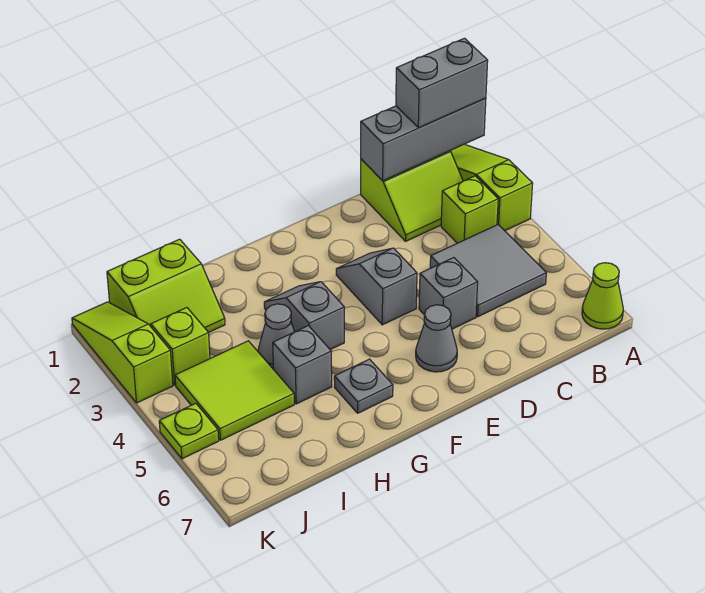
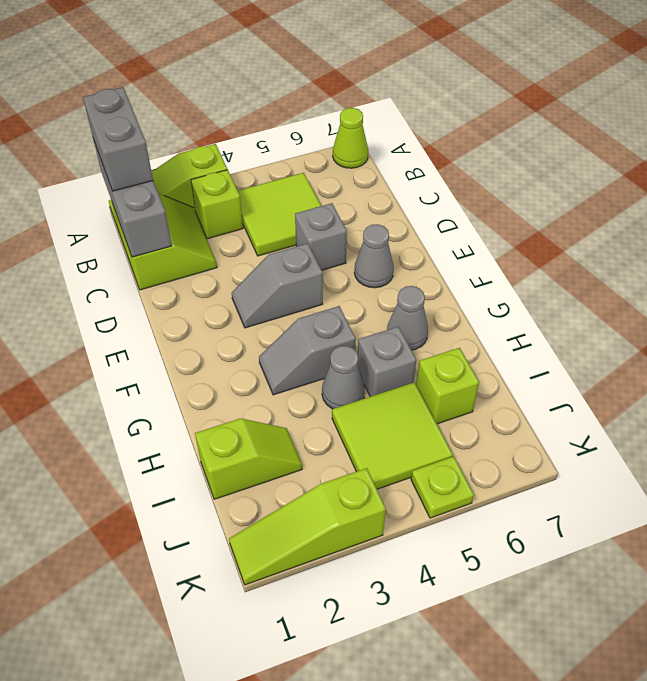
grey tile B4:C5 level 1 -> lime tile B4:C5 level 1
grey plate G6 level 1 -> grey cone G6 level 1
lime slope I1:J2 level 1 top 1 -> lime slope I1:I2 level 1 top 1
lime brick J3 level 1 -> lime brick I6 level 1

